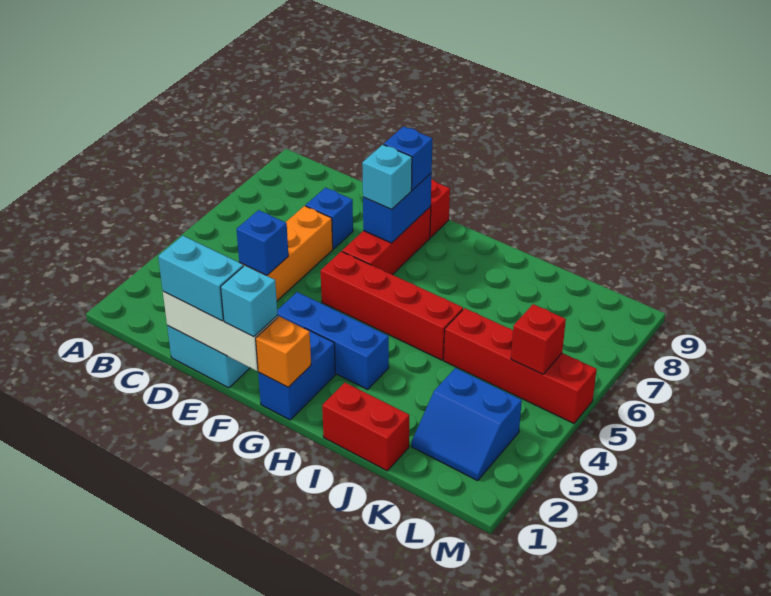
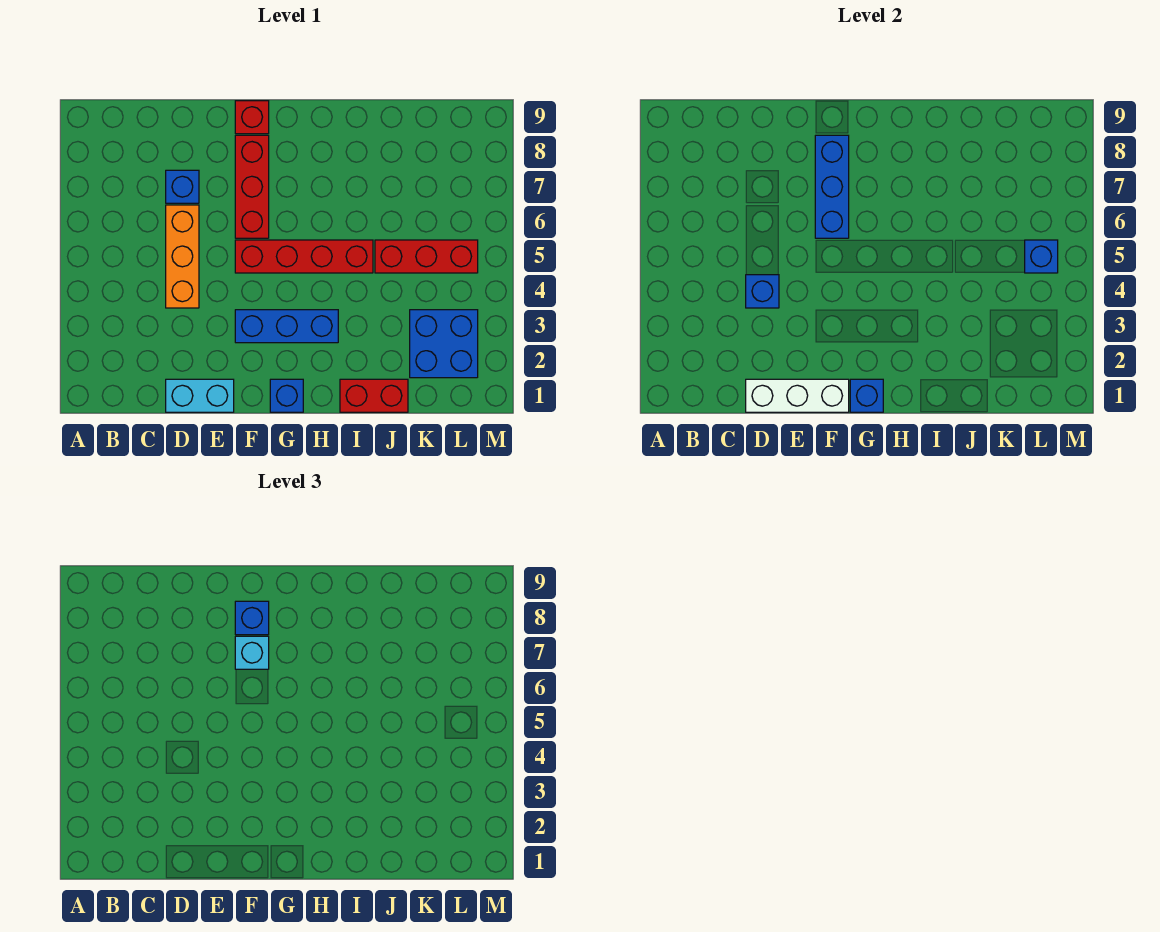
cyan brick D1:E1 level 3 -> none
cyan brick F1 level 3 -> none
blue brick F7:F8 level 2 -> blue brick F6:F8 level 2
blue brick G1:G2 level 1 -> blue brick G1 level 1
orange brick G1 level 2 -> blue brick G1 level 2
red brick J5:M5 level 1 -> red brick J5:L5 level 1
blue slope K2:L3 level 1 top 3 -> blue brick K2:L3 level 1
red brick L5 level 2 -> blue brick L5 level 2

